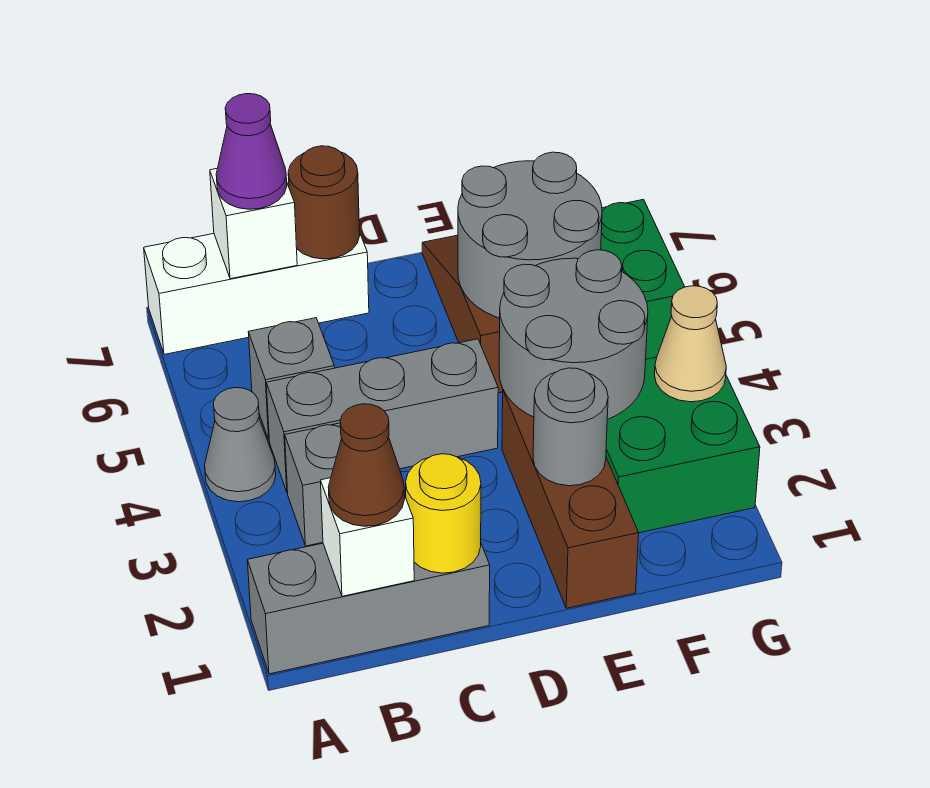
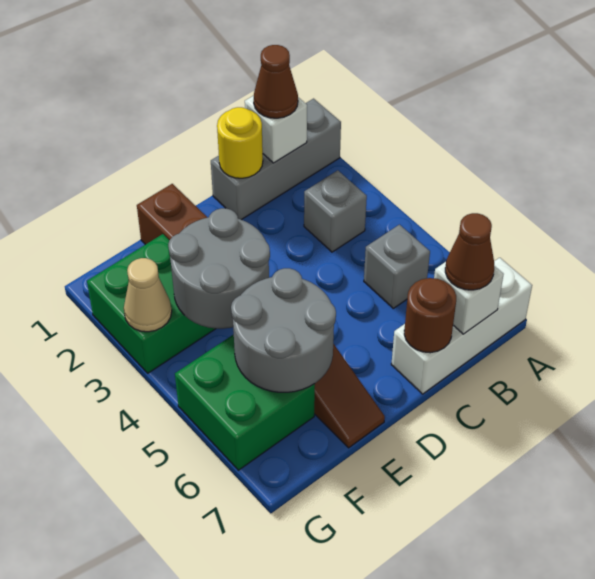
grey cone A4 level 1 -> none
grey brick B4:D4 level 1 -> none
purple cone B7 level 3 -> brown cone B7 level 3
grey round brick E2 level 2 -> none

